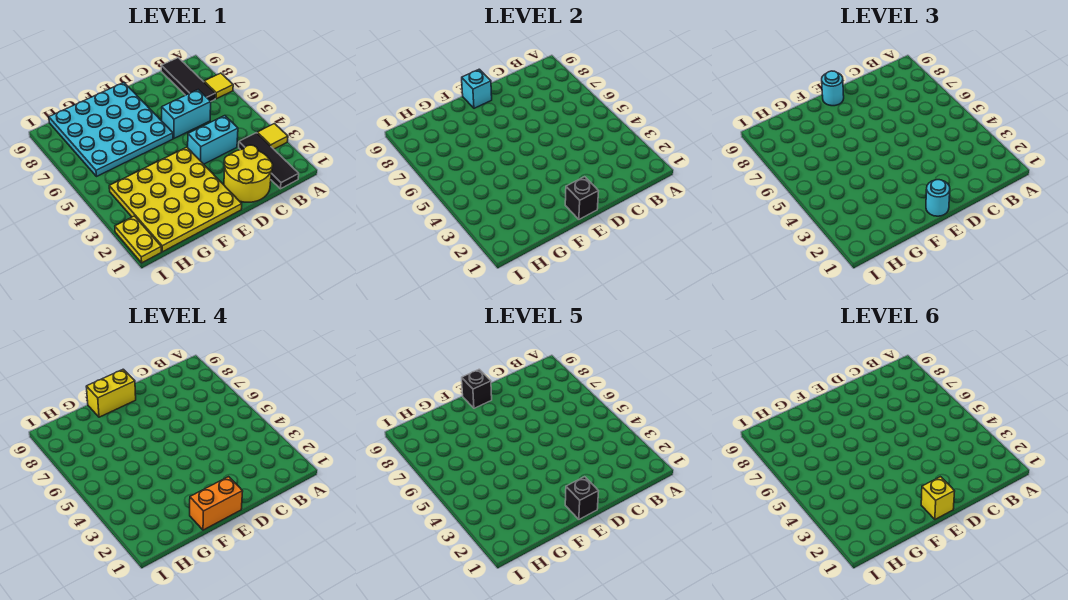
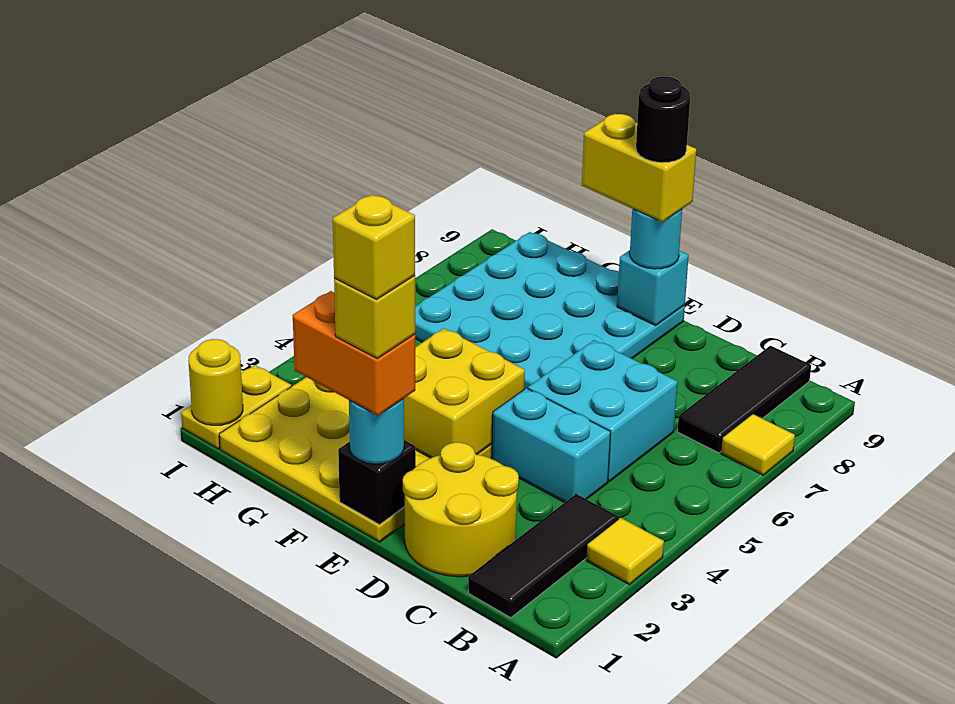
cyan brick C6:D6 level 1 -> cyan brick C5:D6 level 1
black brick E1 level 5 -> yellow brick E1 level 5
none -> yellow brick E3:F4 level 2
black brick E9 level 5 -> black round brick E9 level 5
none -> yellow round brick I1 level 2

